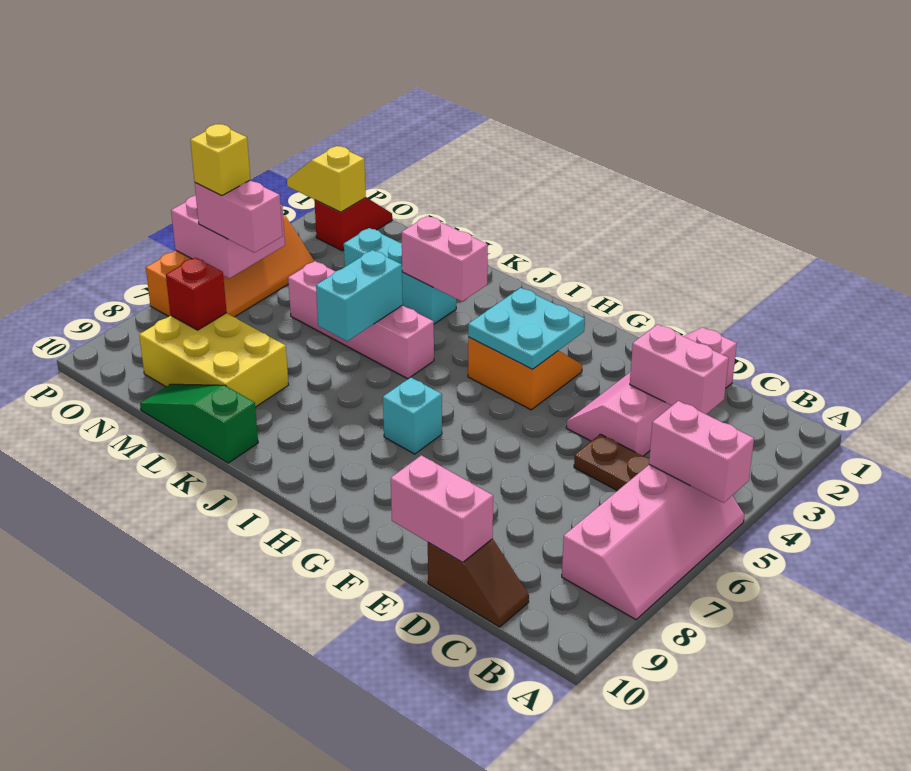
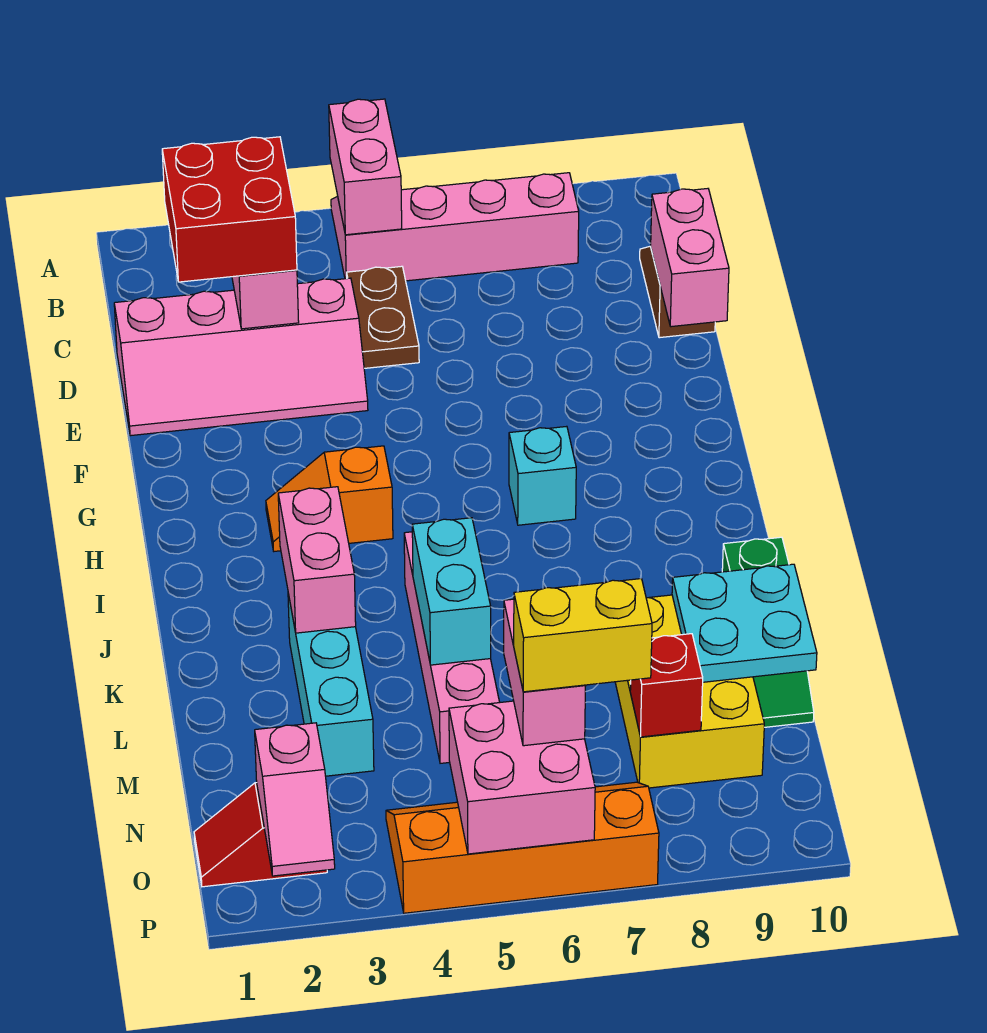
none -> red brick C2:D3 level 3
orange slope G3:H4 level 1 top 4 -> orange slope H3:H4 level 1 top 4
cyan plate G3:H4 level 2 -> cyan plate L9:M10 level 2
cyan brick K5:K6 level 2 -> cyan brick K5:L5 level 2
yellow slope O2:P2 level 2 top O -> pink slope O2:P2 level 2 top O
yellow brick O6 level 4 -> yellow brick O6:O7 level 4

